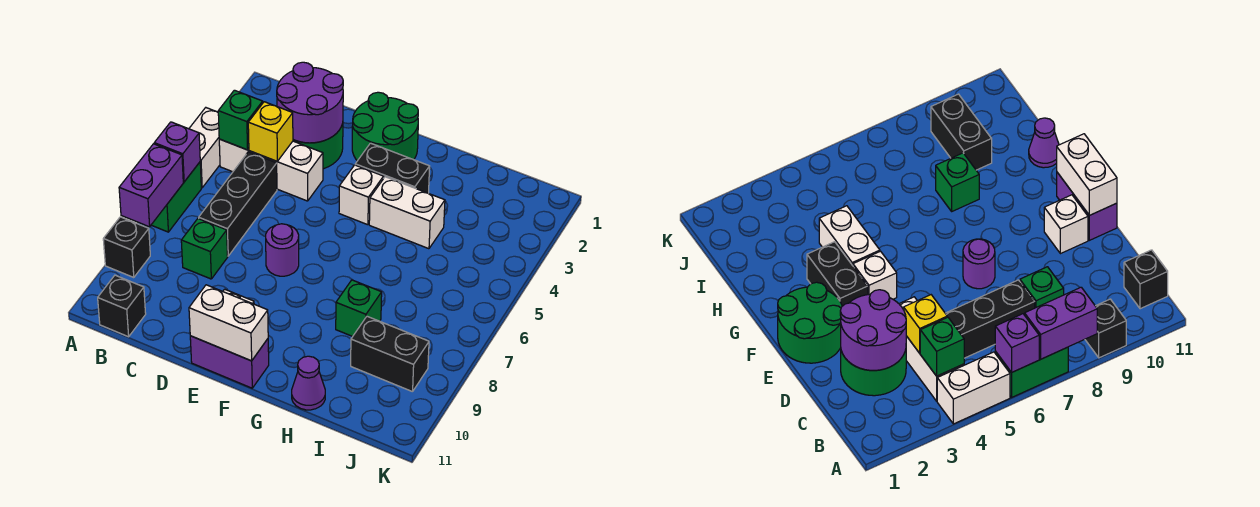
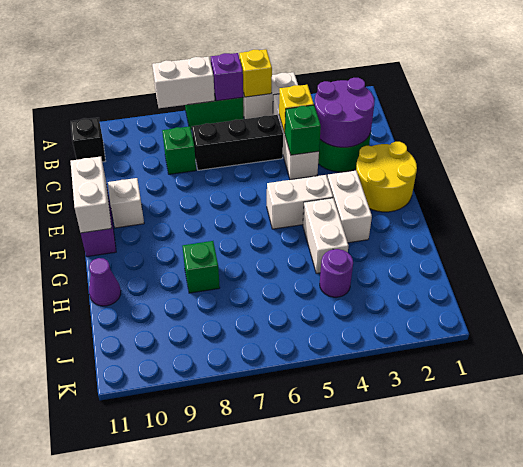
none -> yellow brick A5 level 2
purple brick A7:A8 level 2 -> white brick A7:A8 level 2
black brick A9 level 1 -> none
green brick B4 level 2 -> green brick D4 level 2
green round brick E1:F2 level 1 -> yellow round brick E1:F2 level 1
purple round brick E7 level 1 -> purple round brick I4 level 1
black brick F3:G3 level 1 -> white brick F3:G3 level 1
white brick F4 level 1 -> white brick F4:F5 level 1
black brick I9:J9 level 1 -> none

